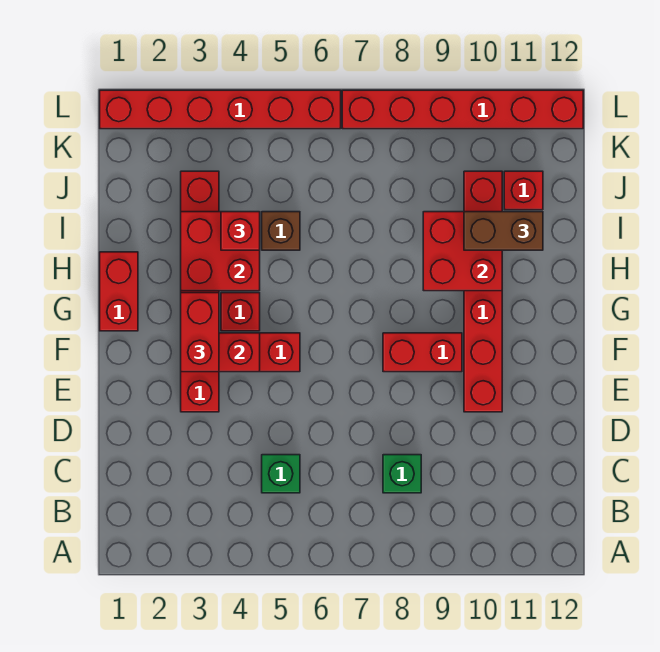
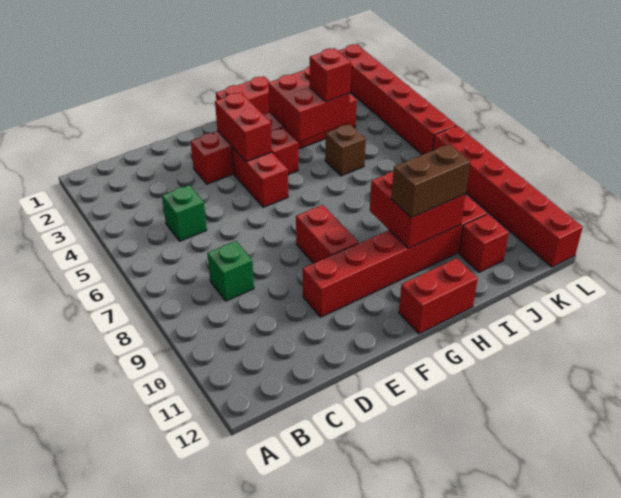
red brick F3:G3 level 3 -> red brick G12:H12 level 1
brown brick I10:I11 level 3 -> brown brick H10:I10 level 3

